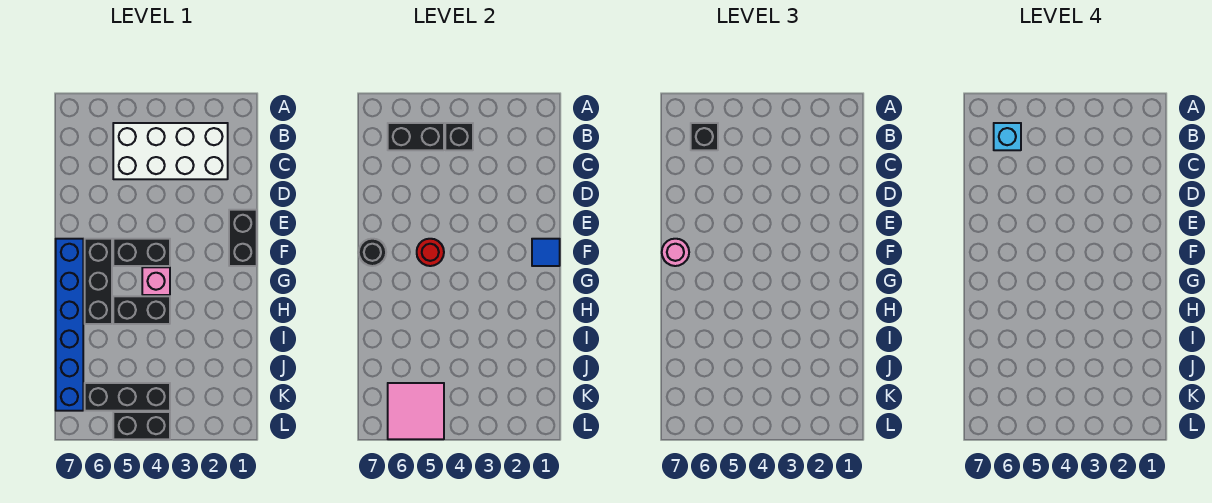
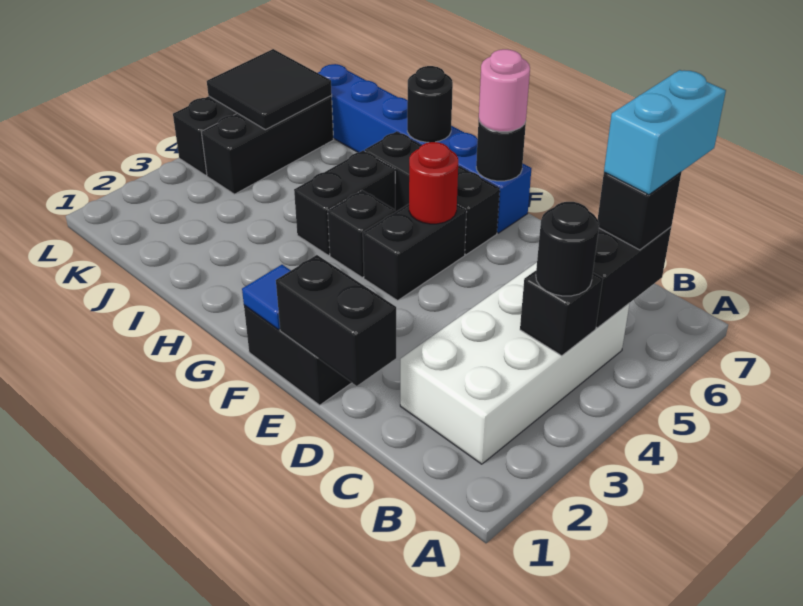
none -> black round brick B4 level 3
cyan brick B6 level 4 -> cyan brick B6:B7 level 4
none -> black brick D1:E1 level 2
pink brick G4 level 1 -> black brick G4 level 1
none -> black round brick H7 level 2
pink tile K5:L6 level 2 -> black tile K5:L6 level 2

